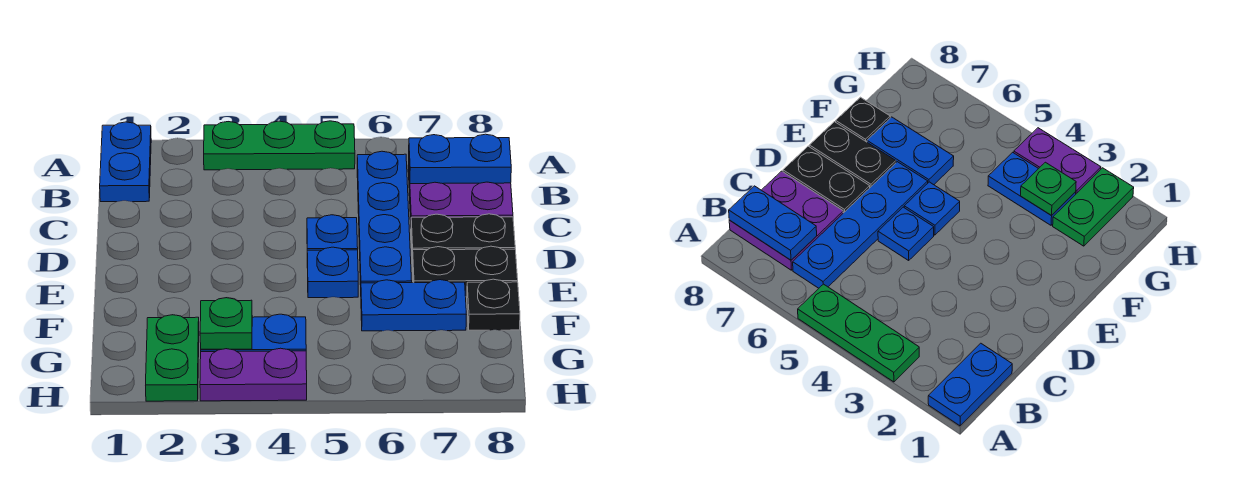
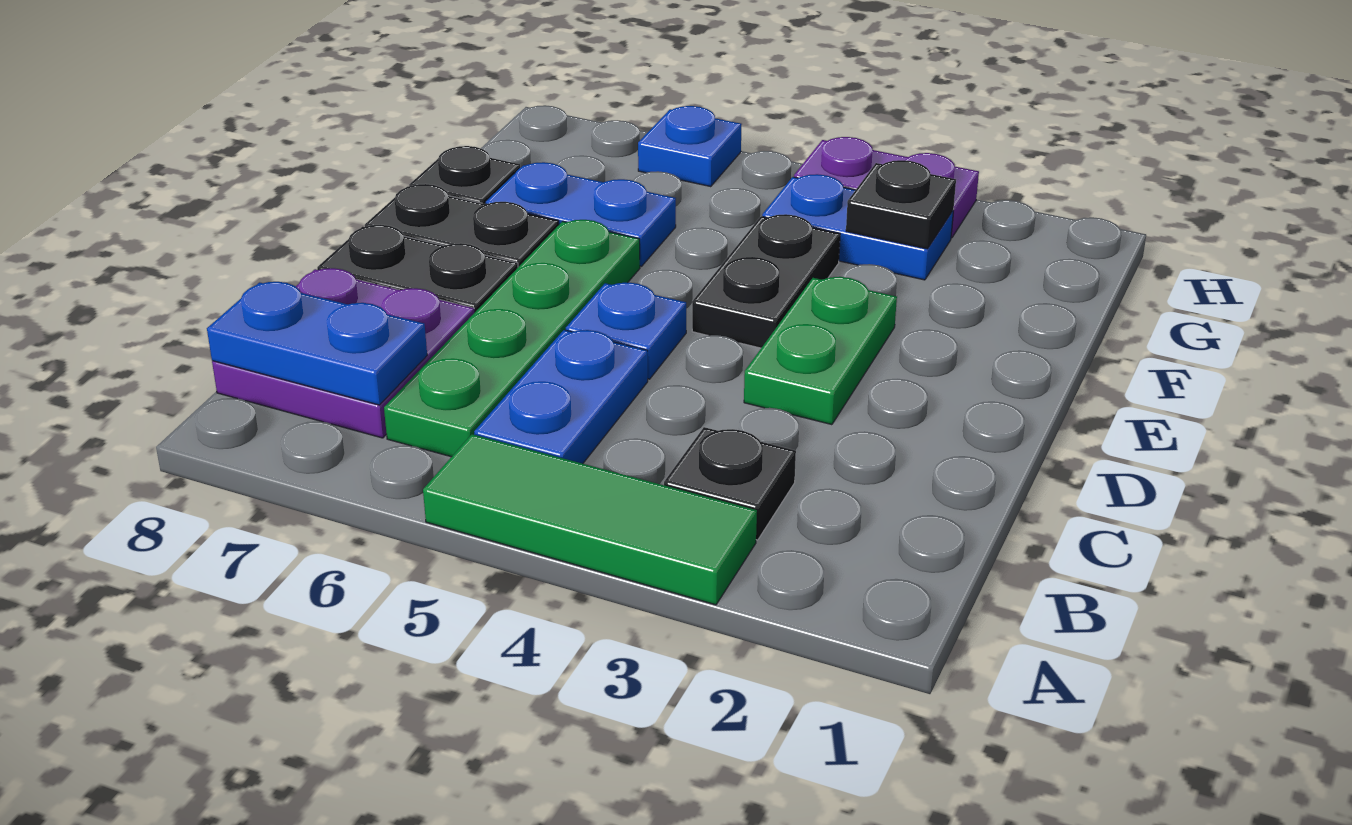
blue plate A1:B1 level 1 -> blue plate B5:C5 level 1
green plate A3:A5 level 1 -> green tile A3:A5 level 1
none -> black plate B3 level 1
blue plate B6:E6 level 1 -> green plate B6:E6 level 1
none -> black plate E4:F4 level 1
blue plate E5 level 1 -> blue plate H6 level 1
green plate G2:H2 level 1 -> green plate D3:E3 level 1
green plate G3 level 2 -> black plate G3 level 2

